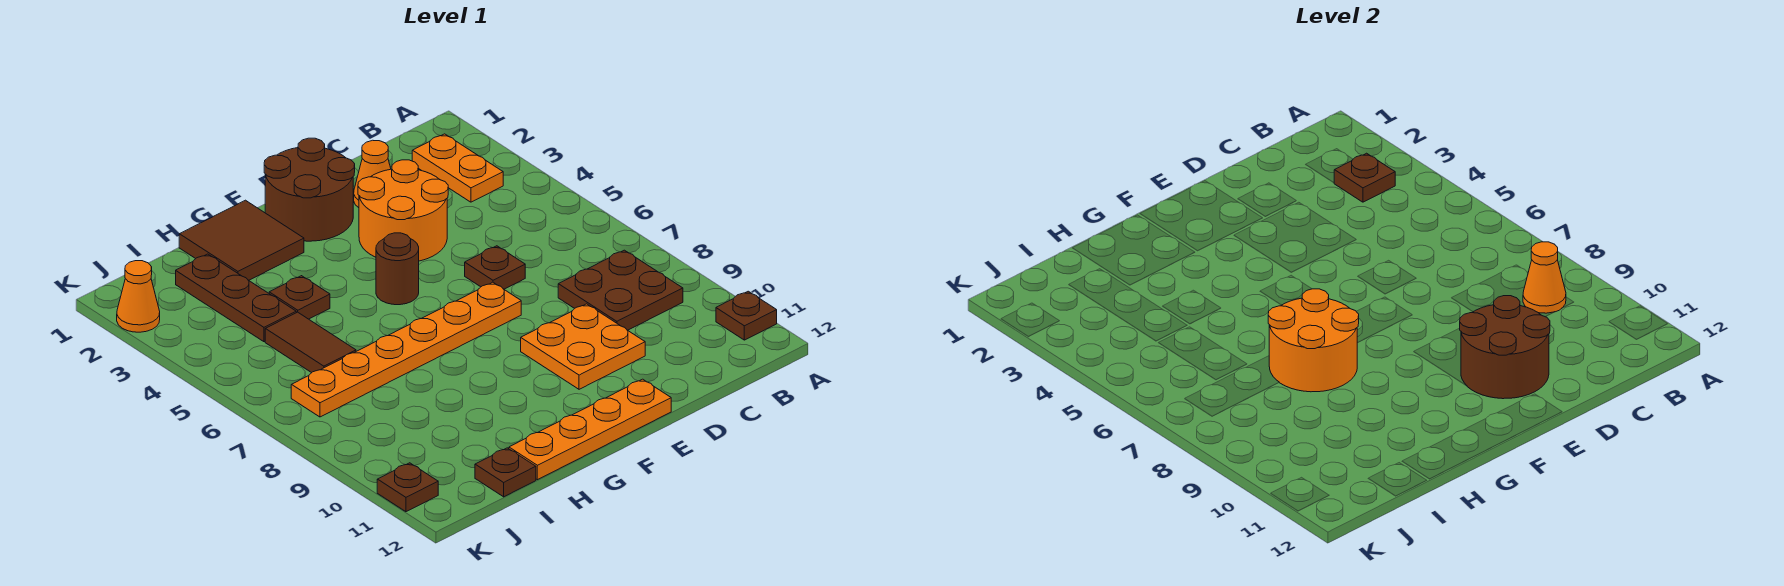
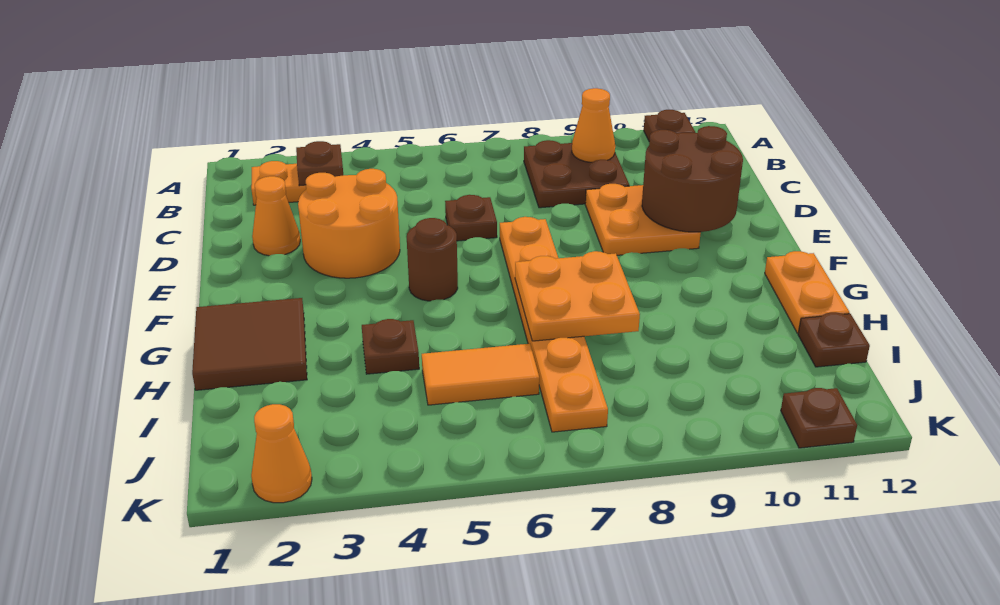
brown round brick E1:F2 level 1 -> none
orange plate E12:H12 level 1 -> orange plate G12:H12 level 1
orange round brick G7:H8 level 2 -> orange plate G7:H8 level 2
brown plate I2:I4 level 1 -> none
brown tile I5:I6 level 1 -> orange tile I5:I6 level 1

